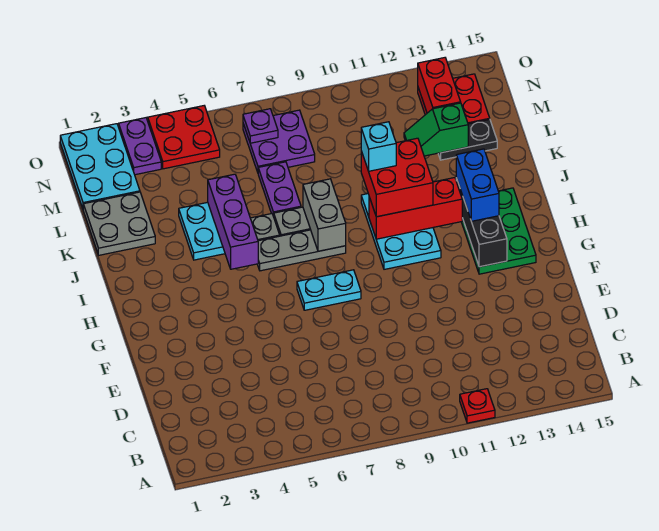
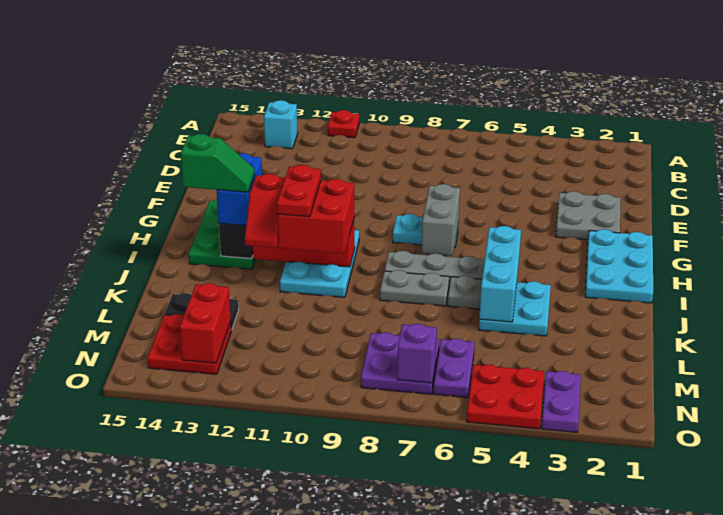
purple brick I5:K5 level 2 -> cyan brick I5:K5 level 2
grey brick I8:J8 level 2 -> grey brick G7:H7 level 2
none -> red plate I11:J11 level 4
none -> red slope I12:J12 level 3 top I
cyan brick J10 level 4 -> cyan brick B13 level 1
grey plate K1:L2 level 1 -> grey plate E2:F3 level 1
purple plate K7:L7 level 1 -> purple plate M6:N6 level 1
green slope L12:L13 level 2 top 13 -> green slope I13:I14 level 4 top 14
cyan plate M1:O2 level 1 -> cyan plate G1:I2 level 1
purple plate N7 level 2 -> purple brick N7 level 2

